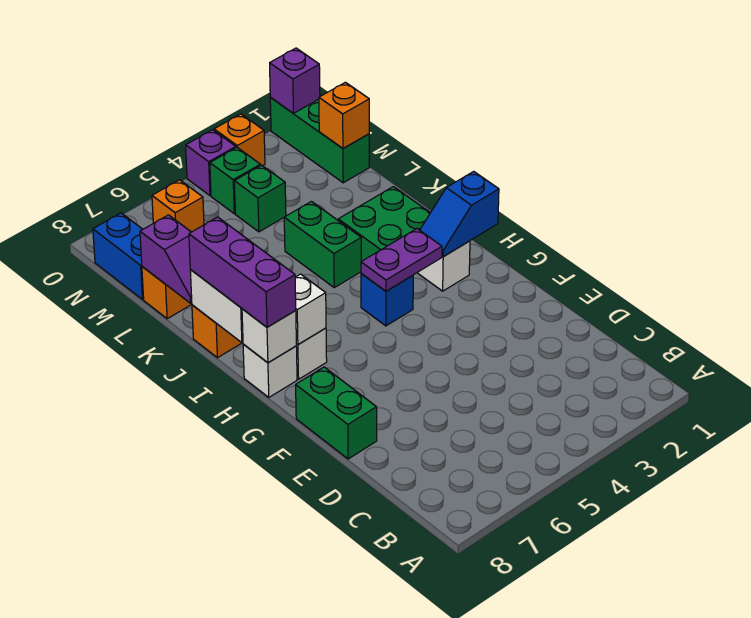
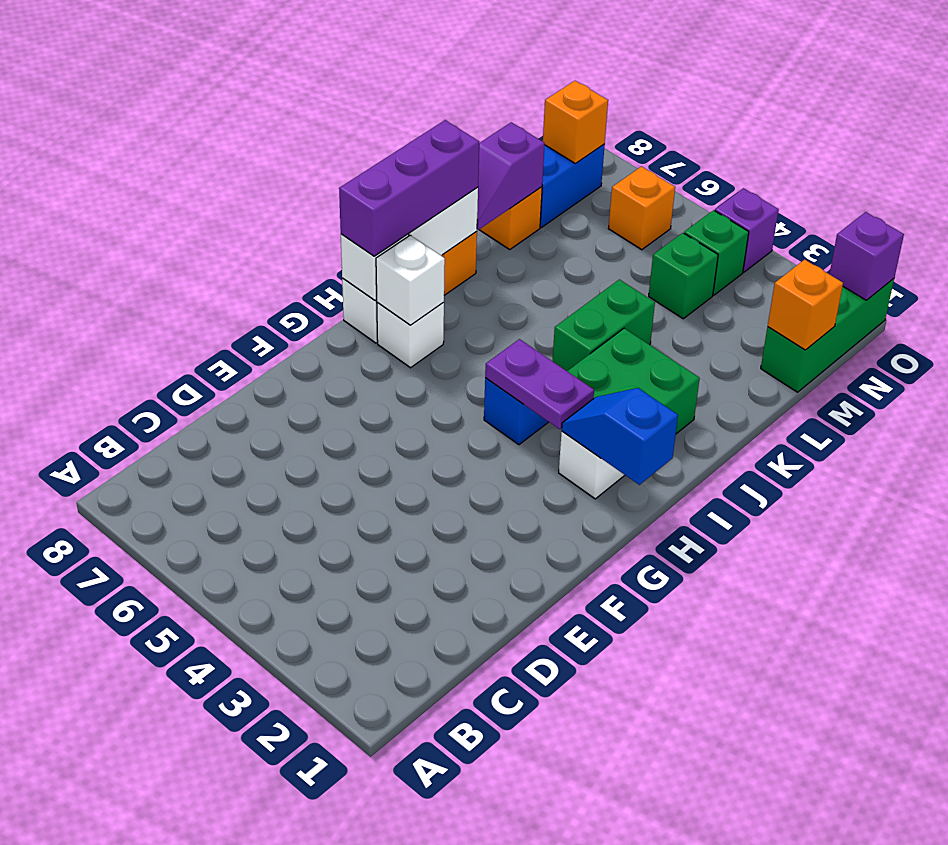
green brick E8:F8 level 1 -> none
orange brick O3 level 1 -> orange brick N8 level 2

